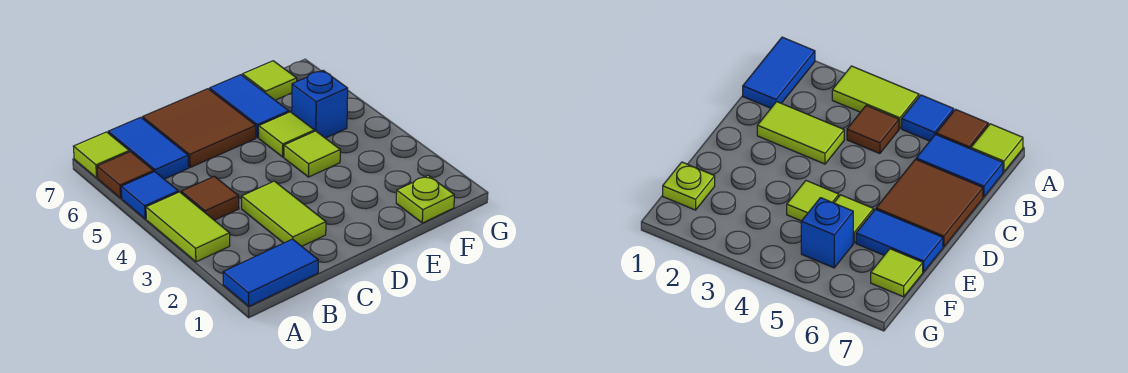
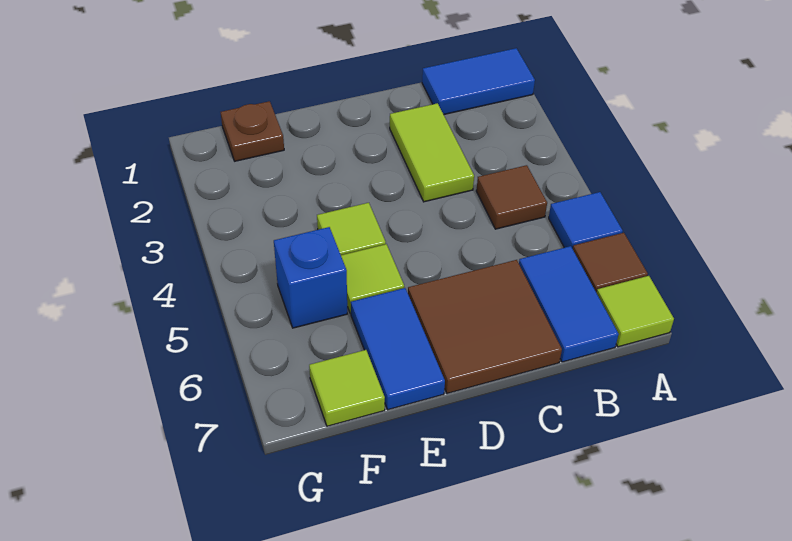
lime tile A3:A4 level 1 -> none
lime plate F1 level 1 -> brown plate F1 level 1

